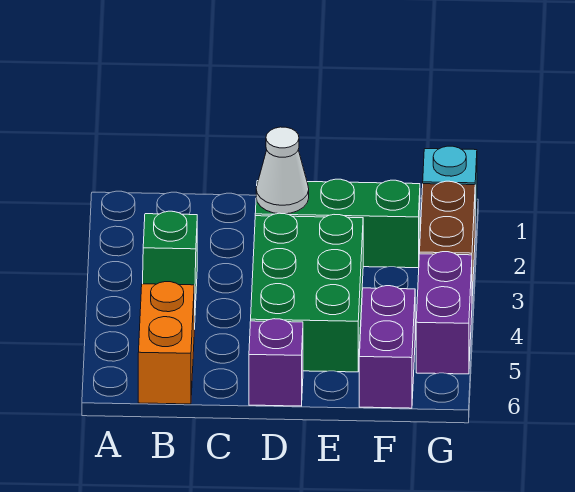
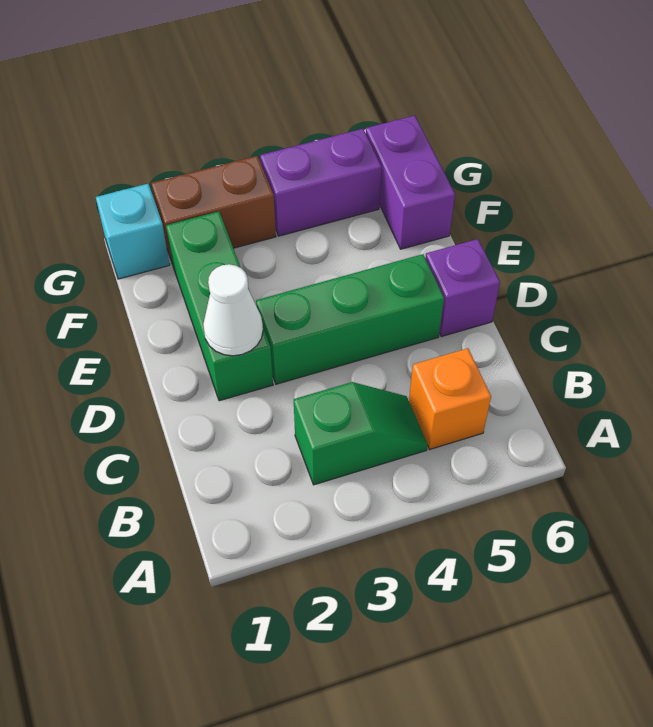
orange brick B5:B6 level 1 -> orange brick B5 level 1
green brick D3:E5 level 1 -> green brick D3:D5 level 1
purple brick F5:F6 level 1 -> purple brick F6:G6 level 1

